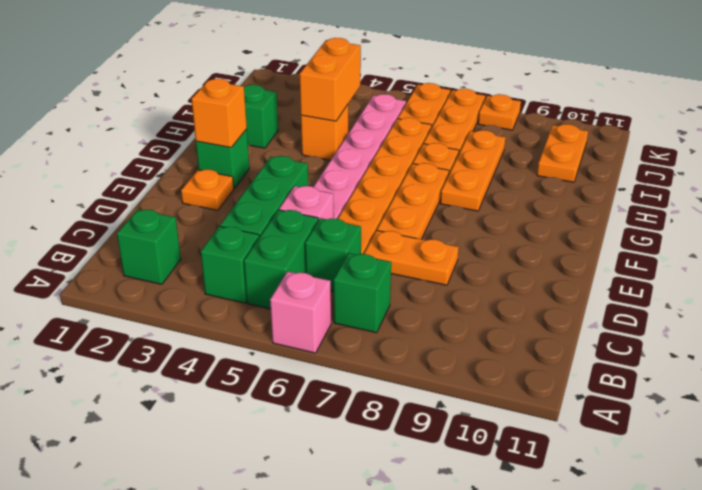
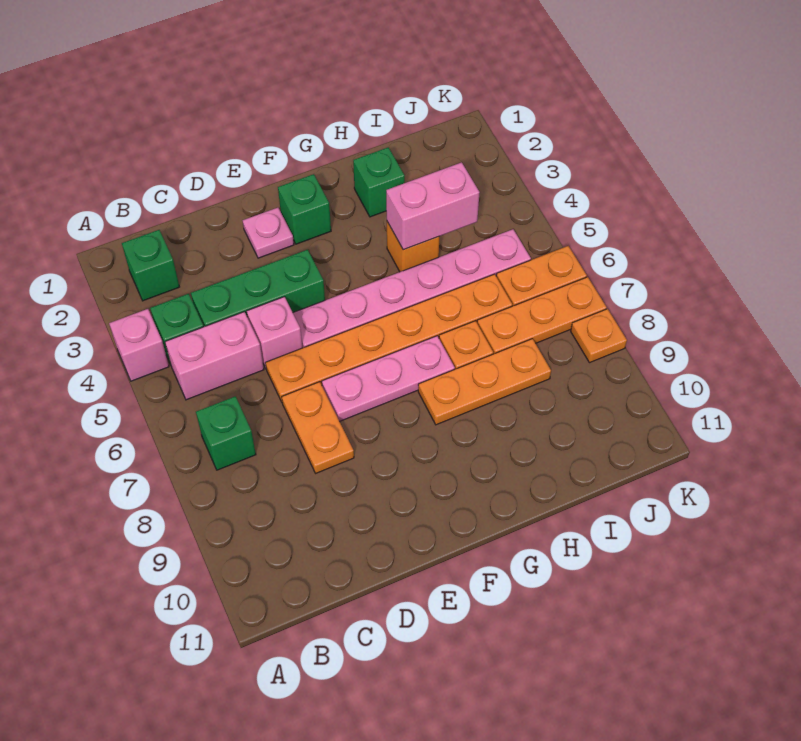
pink brick A6 level 1 -> pink brick A4 level 1
green brick B5:C5 level 1 -> pink brick B5:C5 level 1
green brick C6 level 1 -> none
orange plate E2 level 1 -> pink plate E2 level 1
orange plate E7:G7 level 1 -> pink plate E7:G7 level 1
orange brick F2 level 2 -> none
orange brick H4:I4 level 2 -> pink brick H4:I4 level 2
orange plate I10:J10 level 1 -> none

